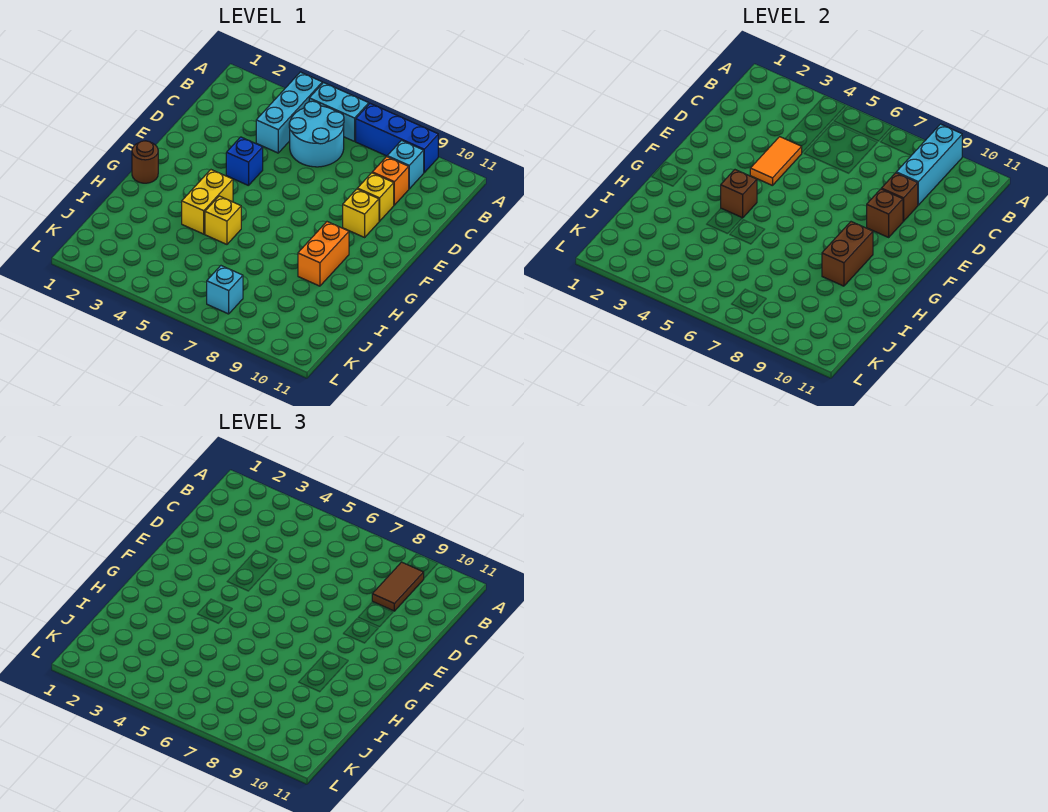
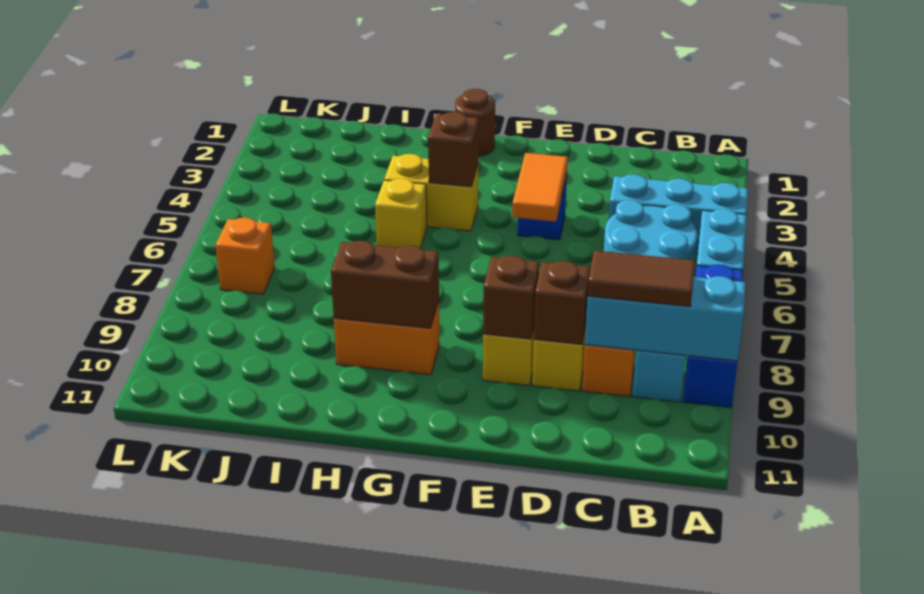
orange tile D4:E4 level 2 -> orange tile E4:E5 level 2
cyan brick K7 level 1 -> orange brick K7 level 1

